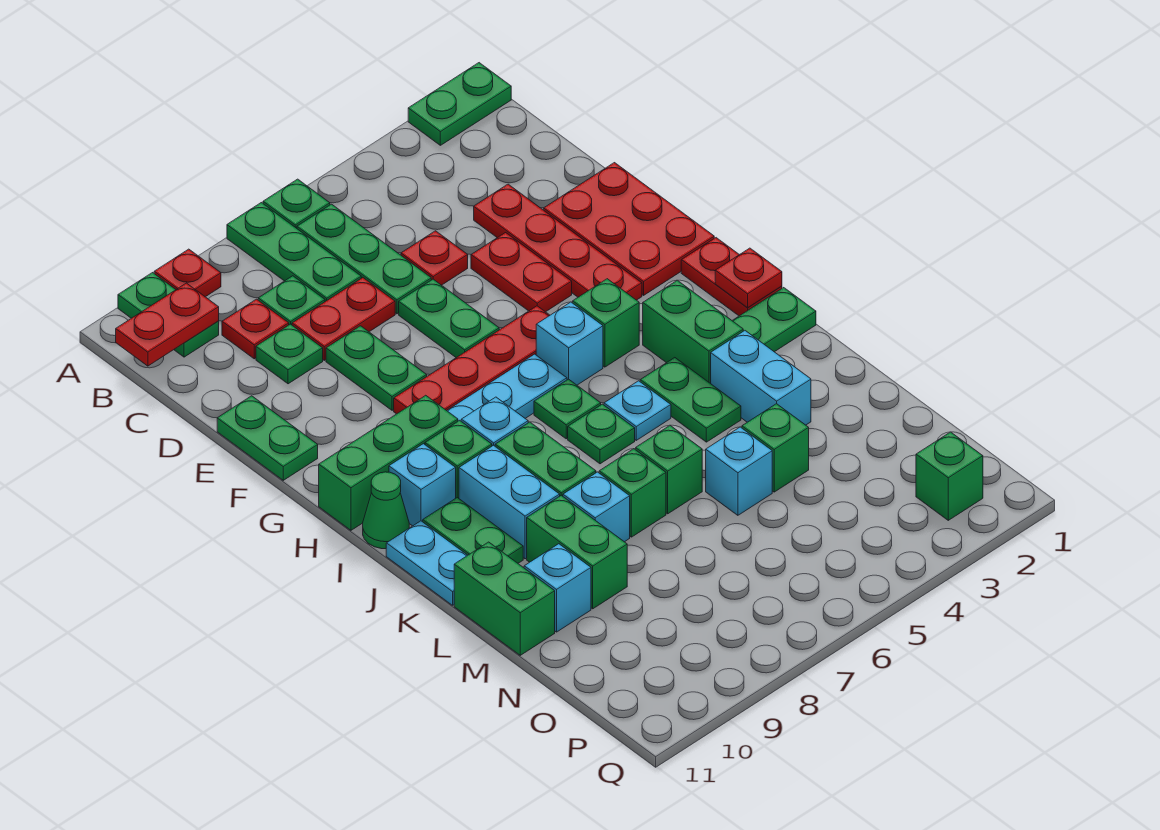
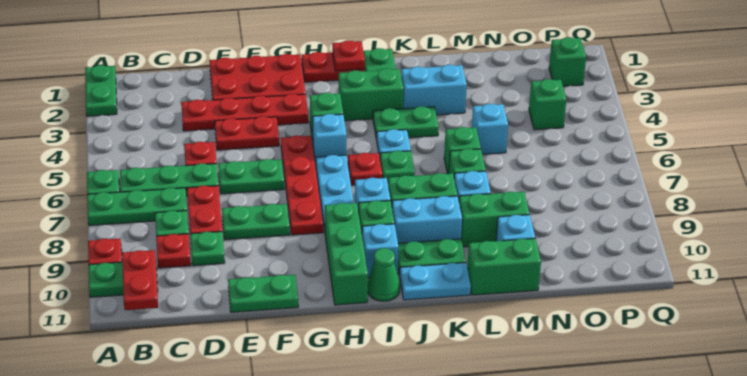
green plate I6 level 1 -> red plate I6 level 1
green brick M4 level 1 -> green brick O4 level 1

